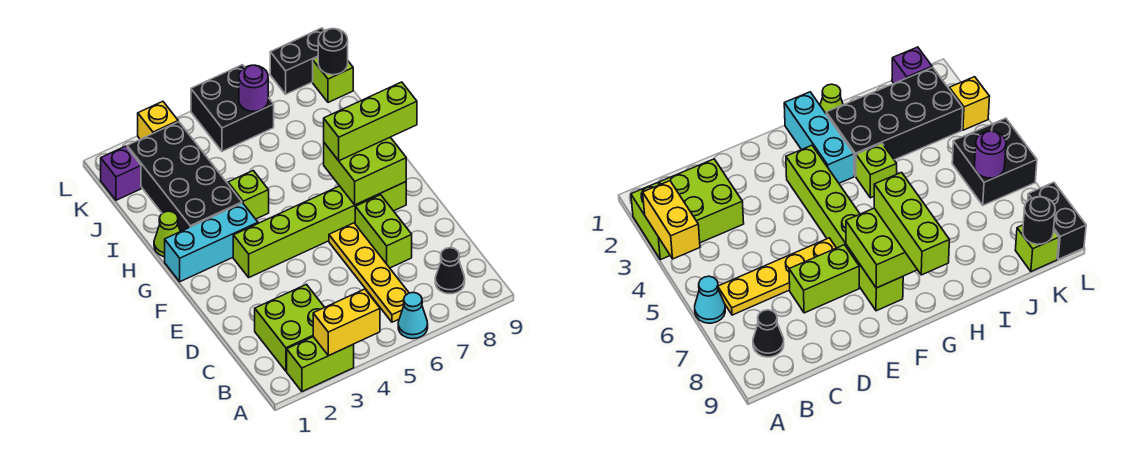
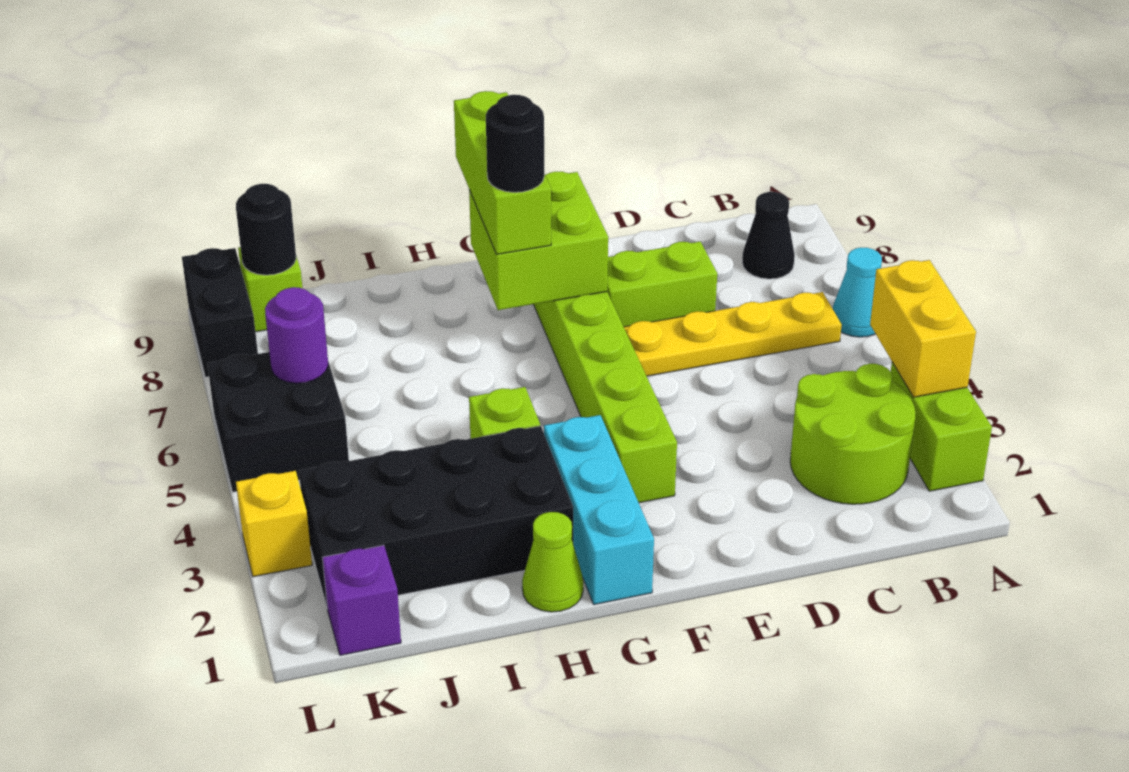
lime brick B2:C3 level 1 -> lime round brick B2:C3 level 1
none -> black round brick G7 level 4

